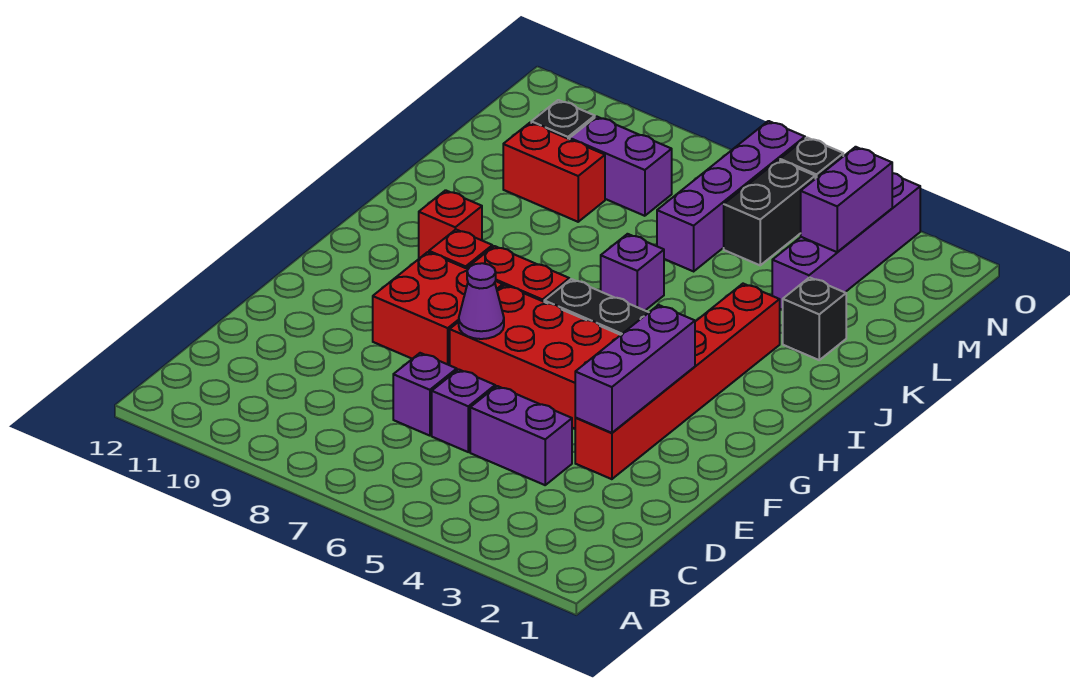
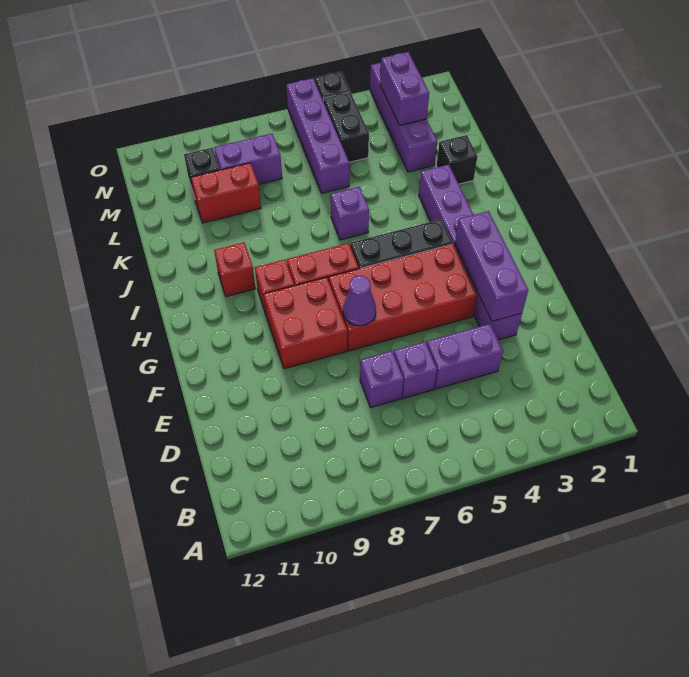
red brick E3:J3 level 1 -> purple brick E3:J3 level 1

